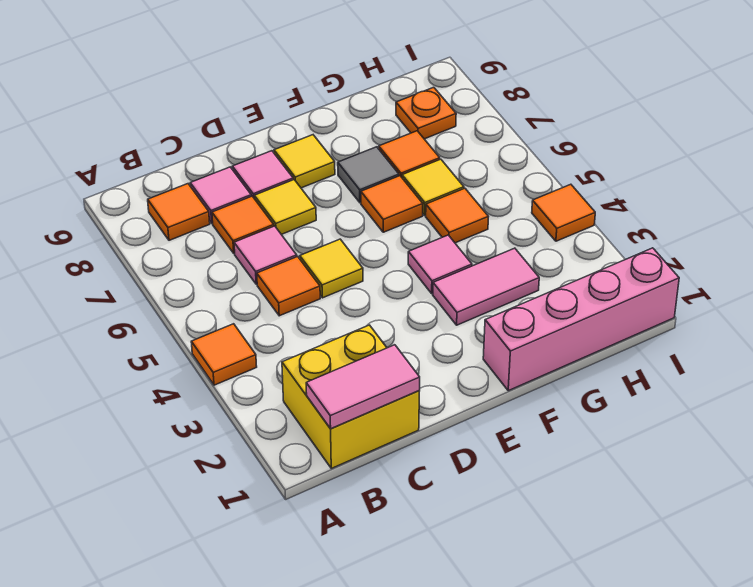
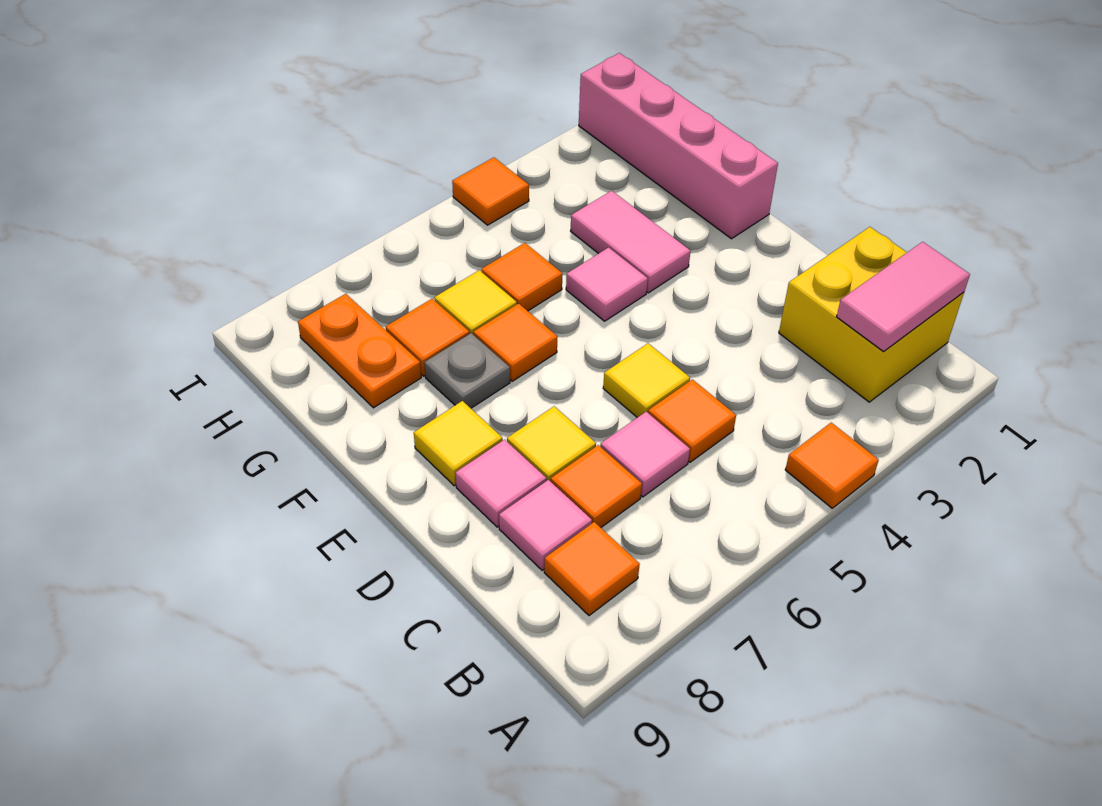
pink tile B1:C1 level 2 -> pink tile B1:B2 level 2
grey tile F7 level 1 -> grey plate F7 level 1
orange plate H8 level 1 -> orange plate G8:H8 level 1

